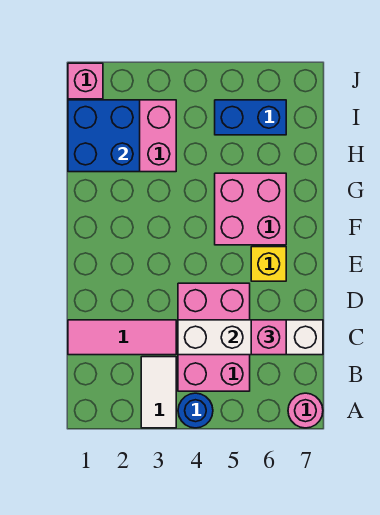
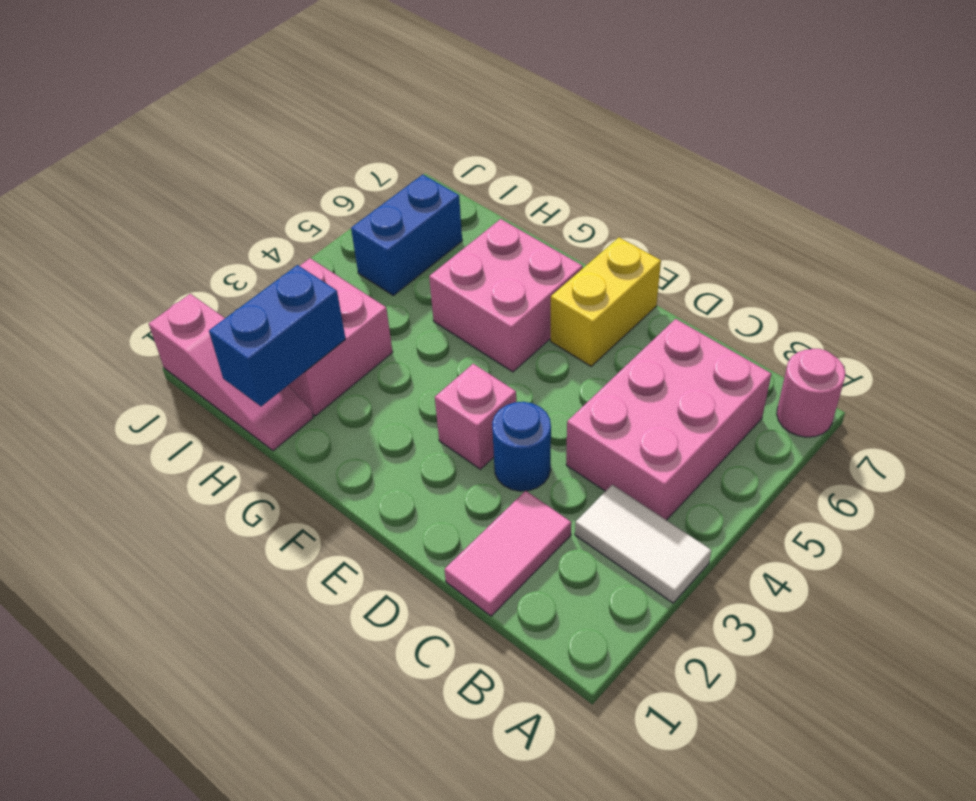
blue round brick A4 level 1 -> blue round brick D3 level 1
pink brick B4:D5 level 1 -> pink brick B4:C6 level 1
pink tile C1:C3 level 1 -> pink tile C1:C2 level 1
white brick C4:C7 level 2 -> none
pink brick C6 level 3 -> pink brick E3 level 1
yellow brick E6 level 1 -> yellow brick E6:E7 level 1
blue brick H1:I2 level 2 -> blue brick H1:H2 level 2

